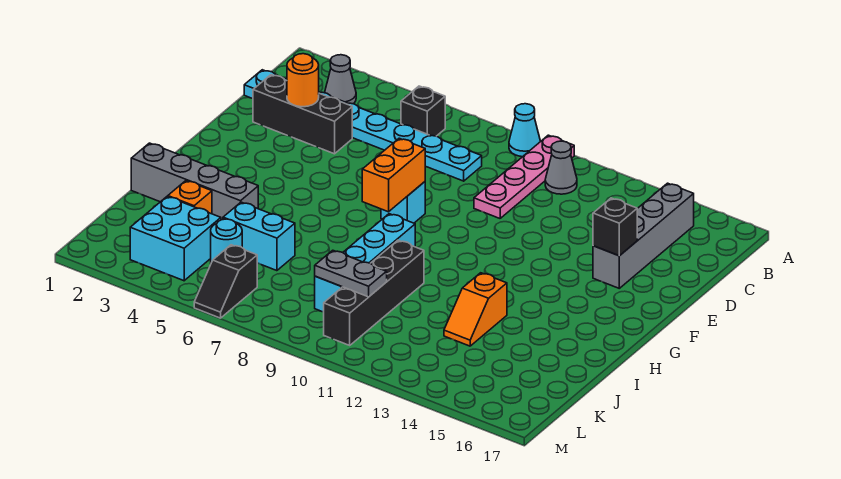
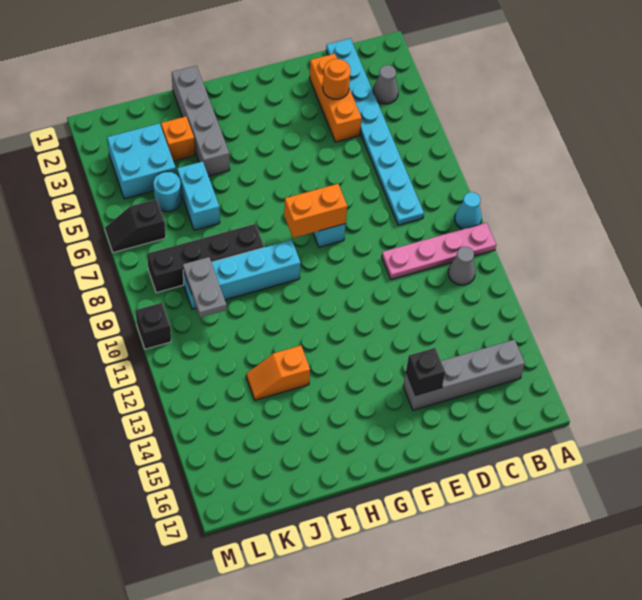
black brick B6 level 1 -> black brick M10 level 1
black brick D2:D4 level 1 -> orange brick D2:D4 level 1
black brick I10:L10 level 1 -> black brick I8:L8 level 1

